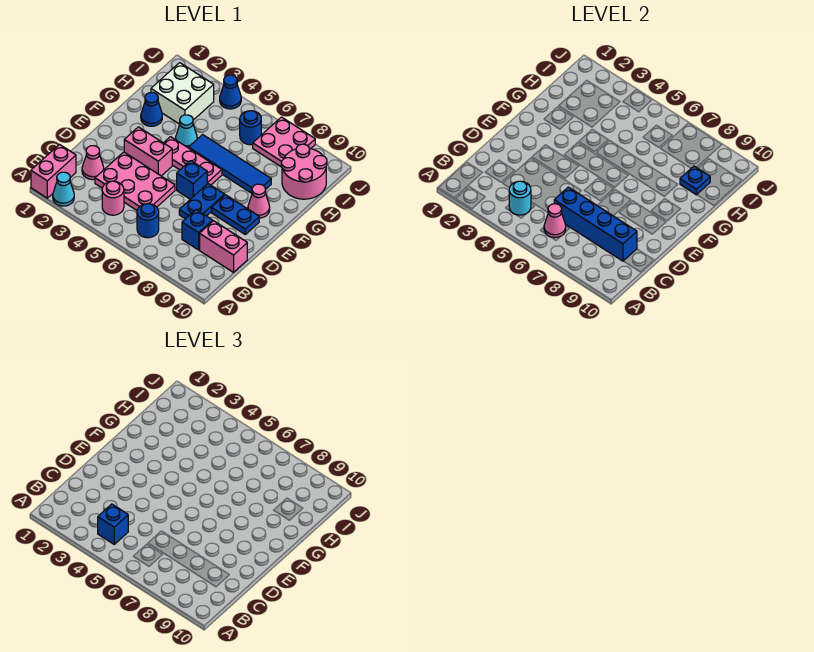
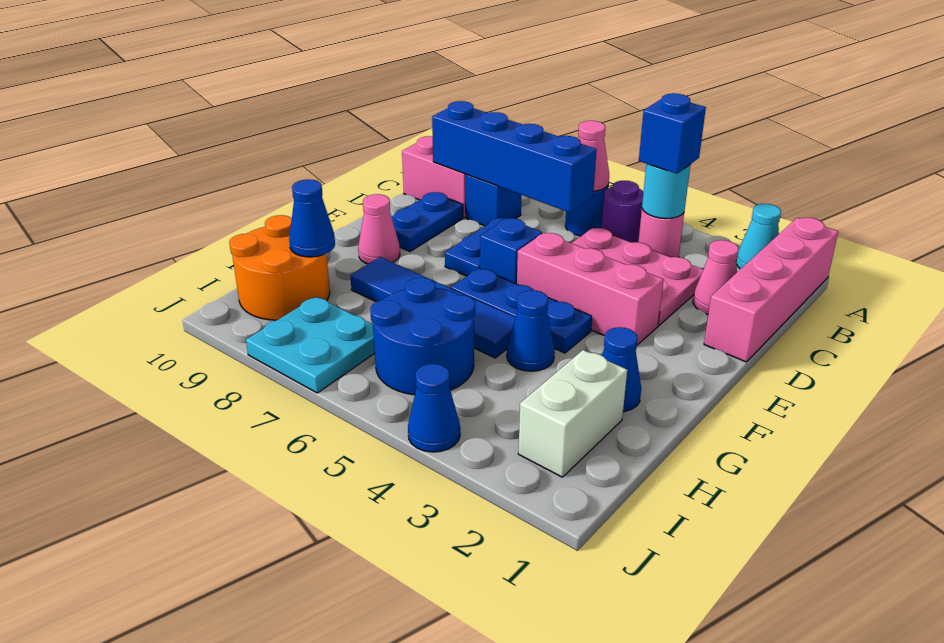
pink brick A1:B1 level 1 -> pink brick A1:D1 level 1
none -> purple round brick B5 level 1
pink brick E3:E4 level 1 -> pink brick E3:E5 level 1
blue plate E8:E9 level 1 -> blue plate D9:E9 level 1
pink plate F4:F6 level 1 -> blue plate F4:F6 level 1
cyan cone G4 level 1 -> blue cone G4 level 1
white brick H2:I3 level 1 -> white brick H2:I2 level 1
pink round brick H9:I10 level 1 -> orange round brick H9:I10 level 1
blue plate H9 level 2 -> blue cone H9 level 2
blue round brick I6 level 1 -> blue round brick H5:I6 level 1
pink plate I7:J8 level 1 -> cyan plate I7:J8 level 1

